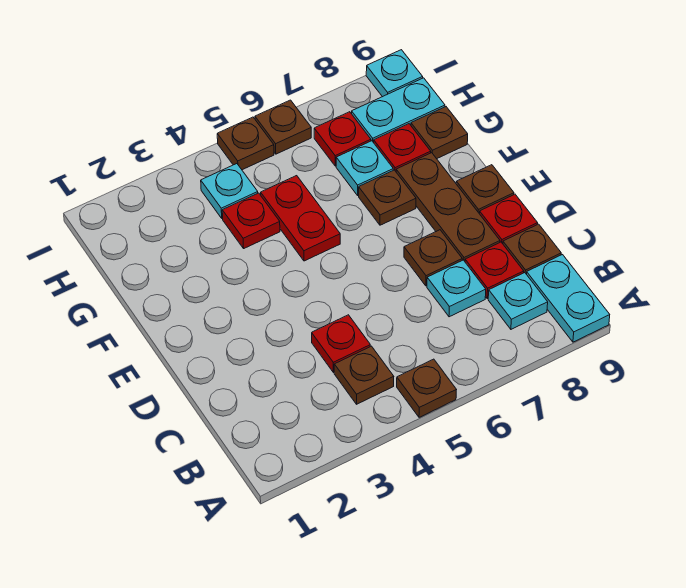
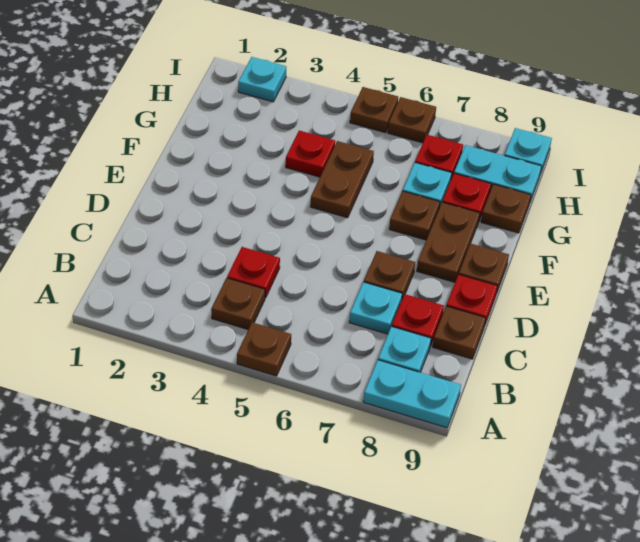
cyan plate A9:B9 level 1 -> cyan plate A8:A9 level 1
brown plate D8:F8 level 1 -> brown plate E8:F8 level 1
red plate F5:G5 level 1 -> brown plate F5:G5 level 1
cyan plate H4 level 1 -> cyan plate I2 level 1

